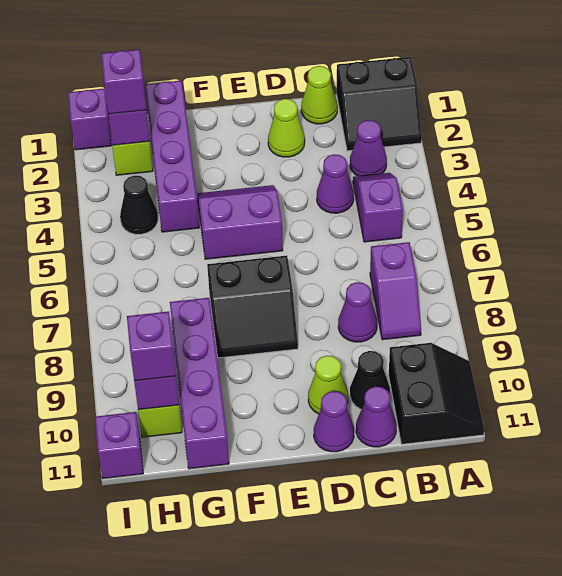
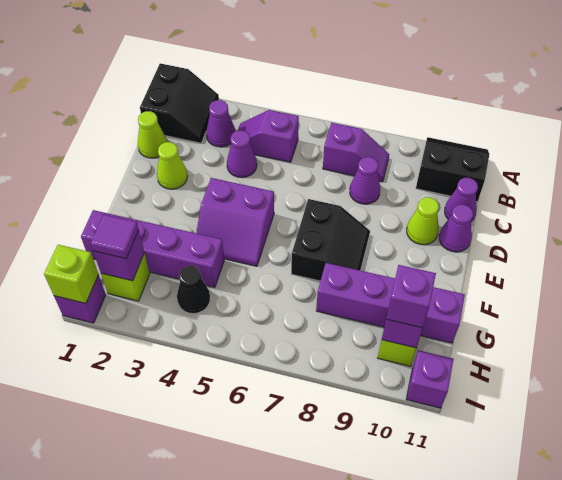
black cone C10 level 1 -> none
purple slope E4:F5 level 1 top 5 -> purple slope E4:F5 level 1 top E
purple brick H2 level 3 -> purple tile H2 level 3
none -> lime brick I1 level 2

